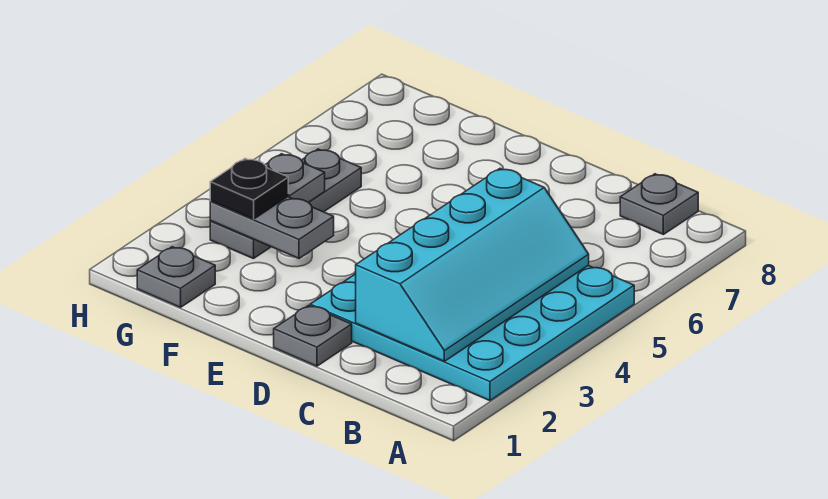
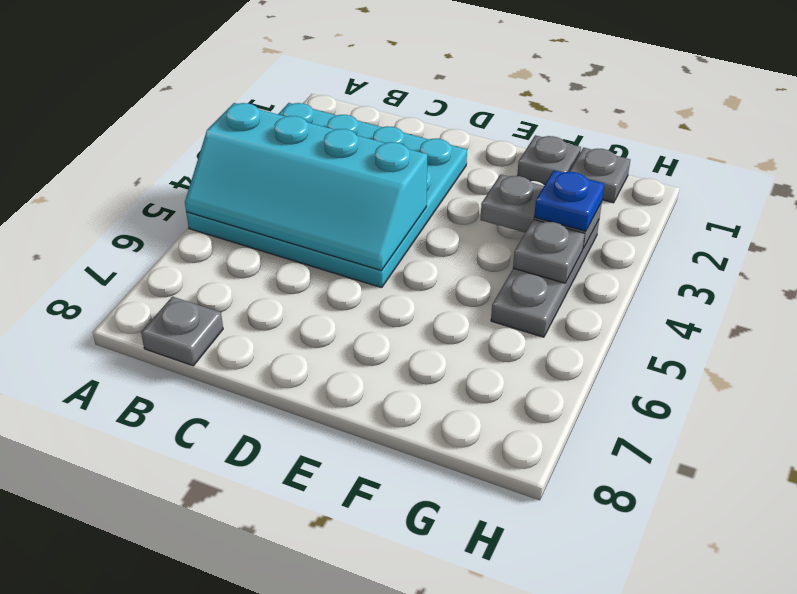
cyan slope B2:C5 level 2 top C -> cyan slope A4:D5 level 2 top 4
grey plate D1 level 1 -> grey plate F1 level 1
black plate G3 level 3 -> blue plate G3 level 3

